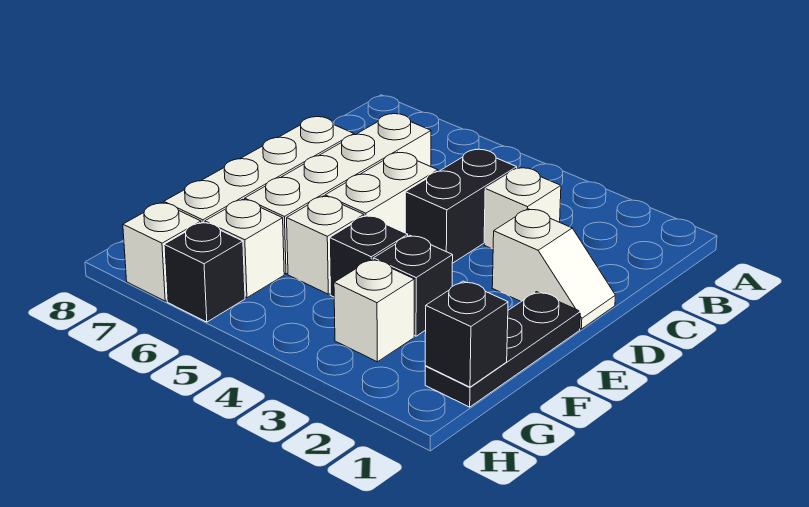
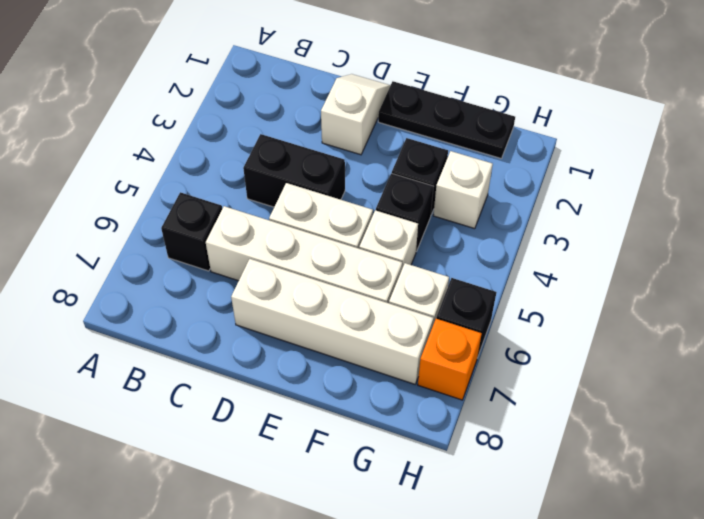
white brick C3 level 1 -> none
black brick G1 level 2 -> black brick B6 level 1
white brick H7 level 1 -> orange brick H7 level 1

